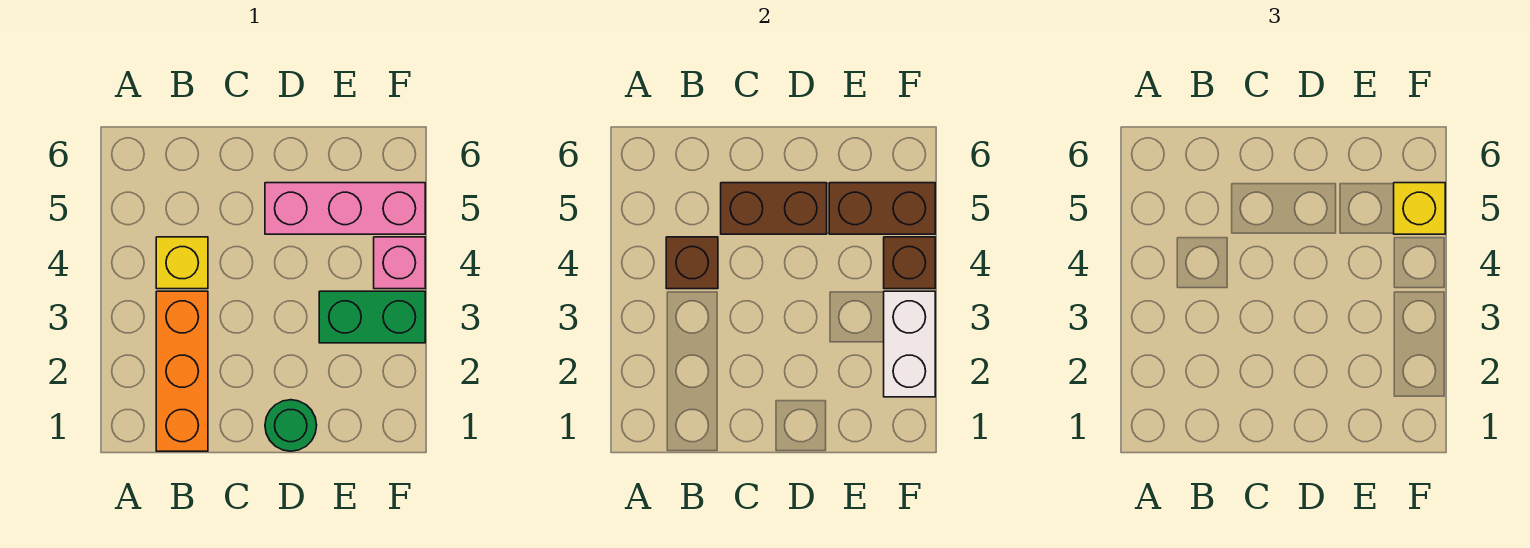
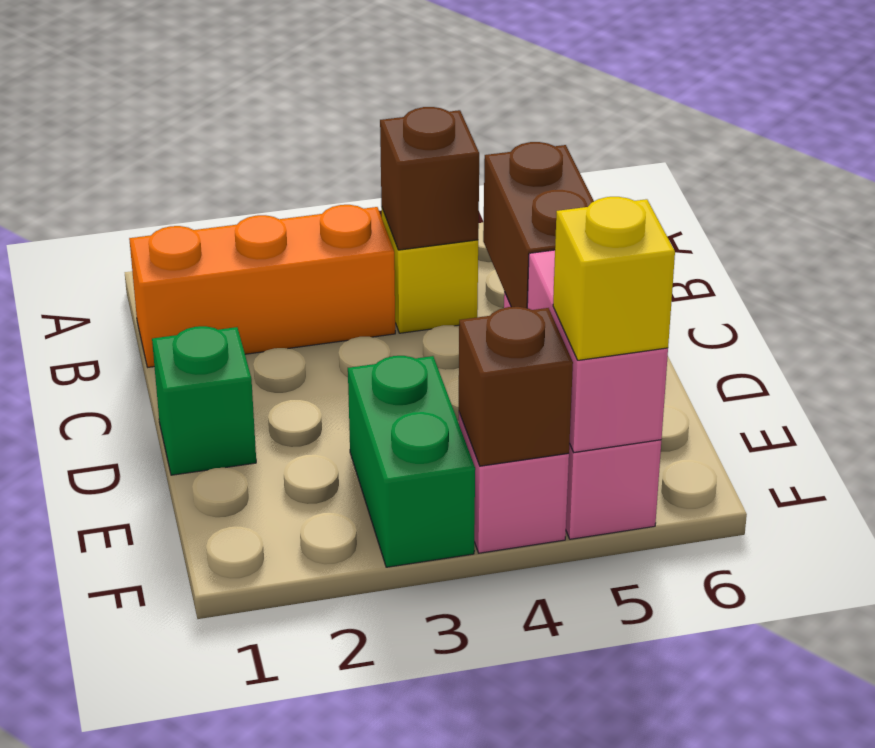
green round brick D1 level 1 -> green brick D1 level 1
brown brick E5:F5 level 2 -> pink brick E5:F5 level 2
white brick F2:F3 level 2 -> none

